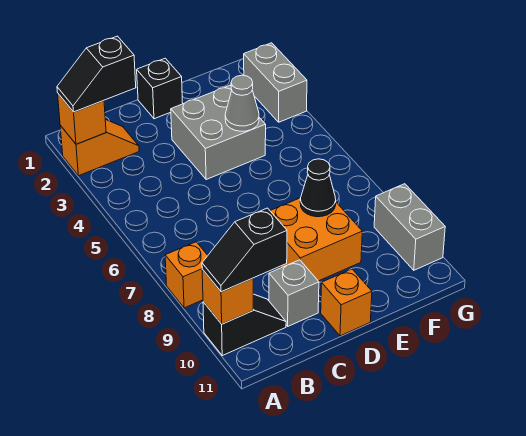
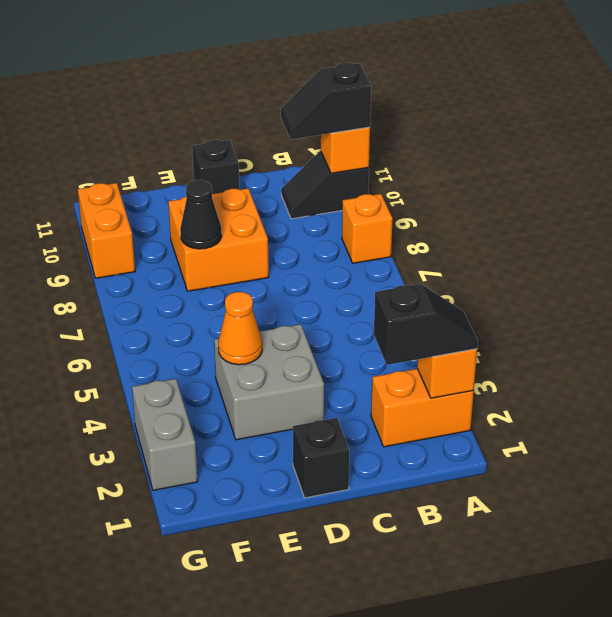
orange slope A2:B2 level 1 top A -> orange brick A2:B2 level 1
black slope A10:B10 level 3 top B -> black slope A10:B10 level 3 top A
grey brick C10 level 1 -> none
orange brick D11 level 1 -> black brick D11 level 1
grey cone E4 level 2 -> orange cone E4 level 2
grey brick G9:G10 level 1 -> orange brick G9:G10 level 1

